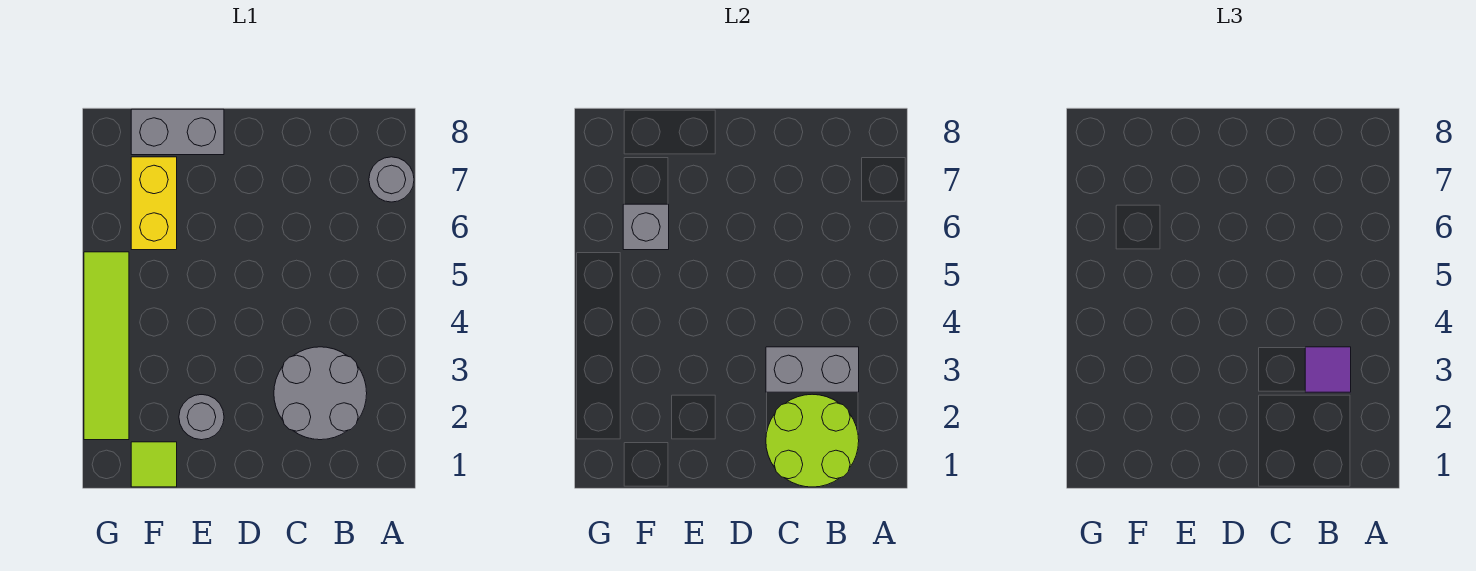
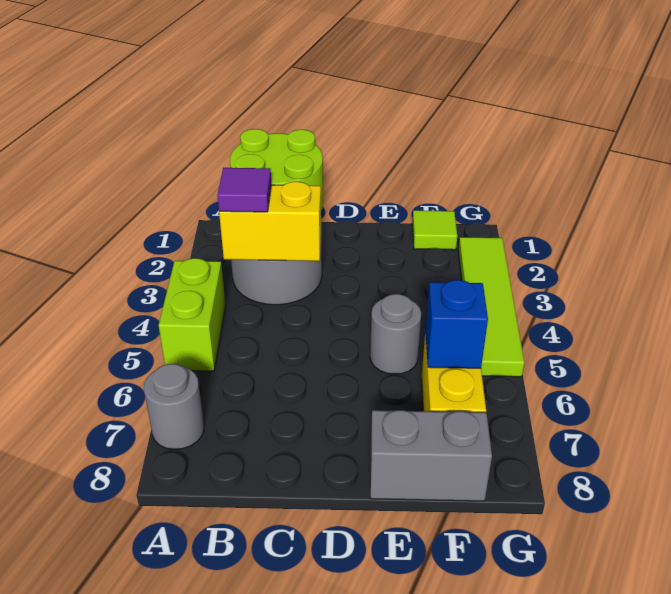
none -> lime brick A4:A5 level 1
grey brick B3:C3 level 2 -> yellow brick B3:C3 level 2
grey round brick E2 level 1 -> grey round brick E5 level 1
grey brick F6 level 2 -> blue brick F6 level 2

